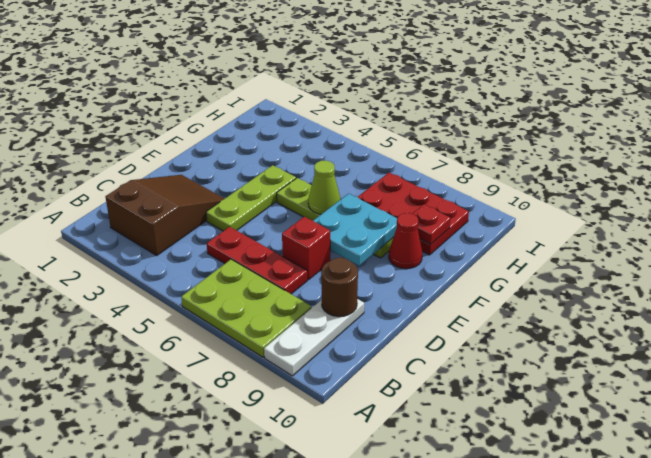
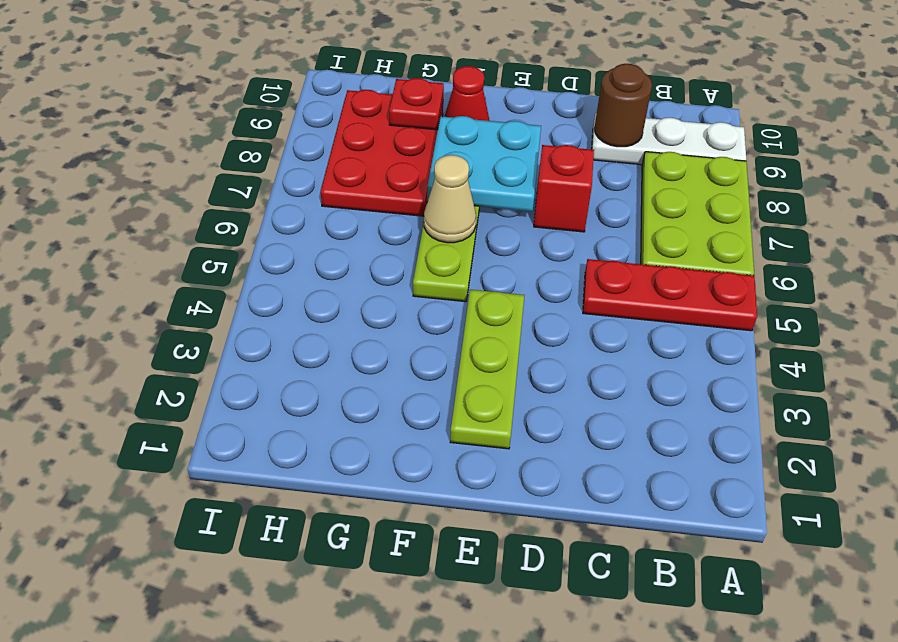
brown slope B2:D3 level 1 top B -> none
red plate C5:C7 level 1 -> red plate A5:C5 level 1
lime plate D4:F4 level 1 -> lime plate E2:E4 level 1
lime cone F6 level 2 -> tan cone F6 level 2

